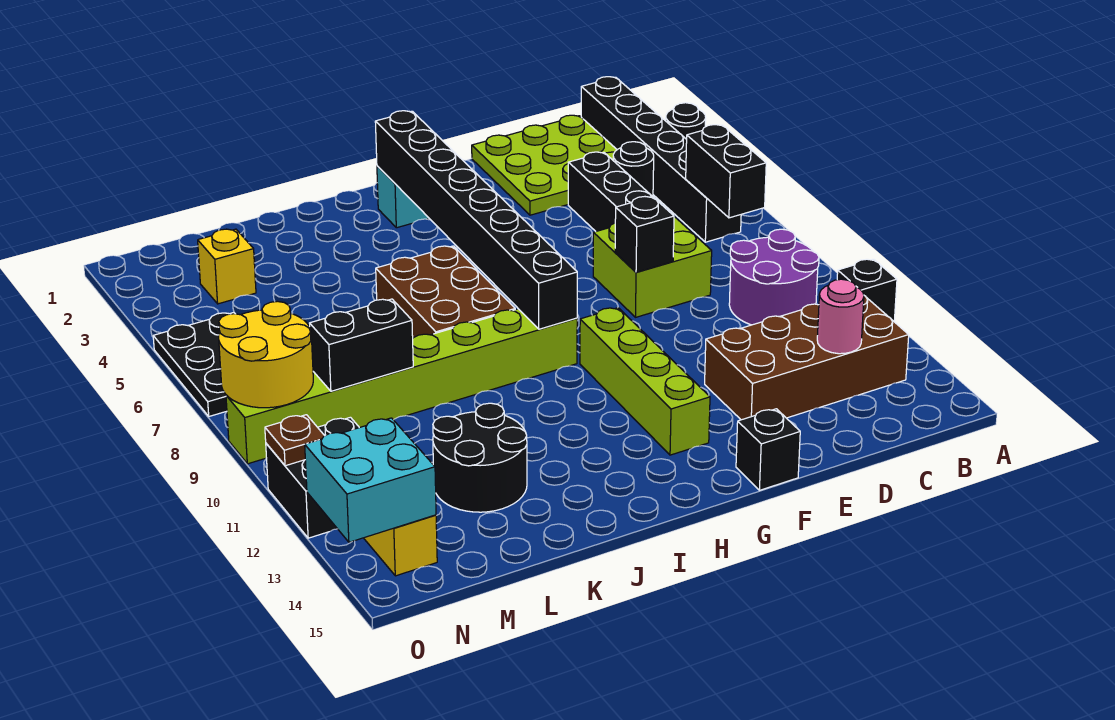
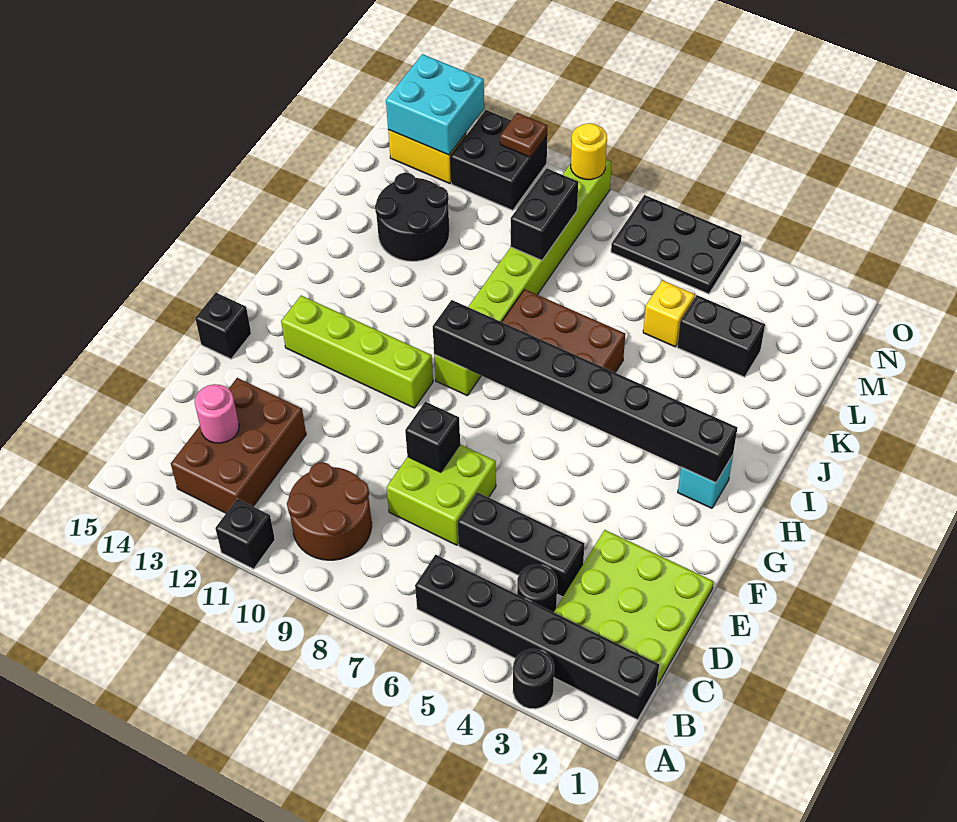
black brick B6:B7 level 2 -> black brick L3:L4 level 1
purple round brick B9:C10 level 1 -> brown round brick B9:C10 level 1
brown brick B12:E13 level 1 -> brown brick B12:D13 level 1
yellow brick M3 level 1 -> yellow brick L5 level 1
yellow round brick N8:O9 level 2 -> yellow round brick O9 level 2

